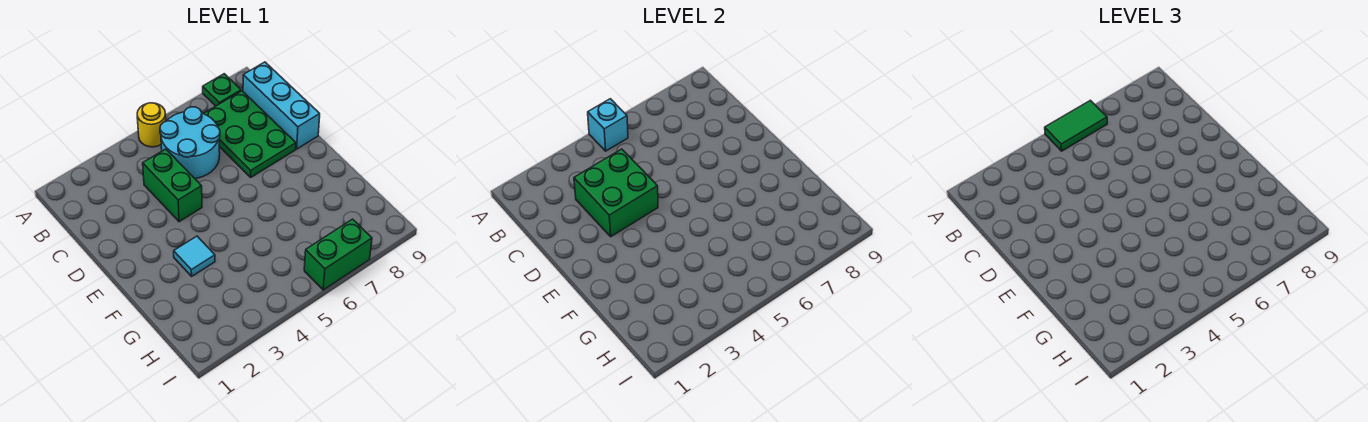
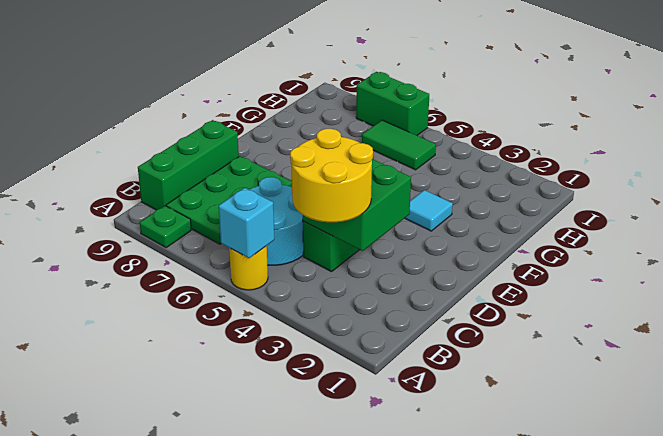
green tile A5:A6 level 3 -> green tile H5:H6 level 1
none -> yellow round brick B3:C4 level 3
cyan brick B9:D9 level 1 -> green brick B9:D9 level 1

